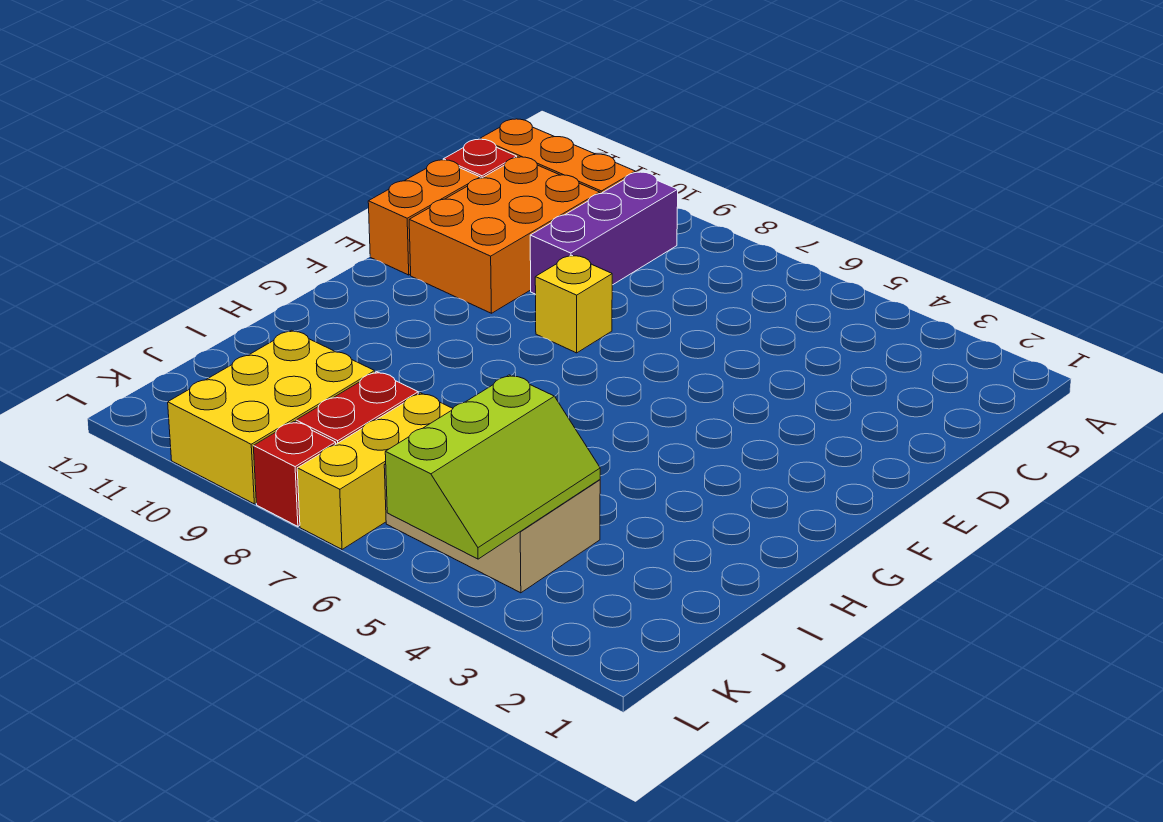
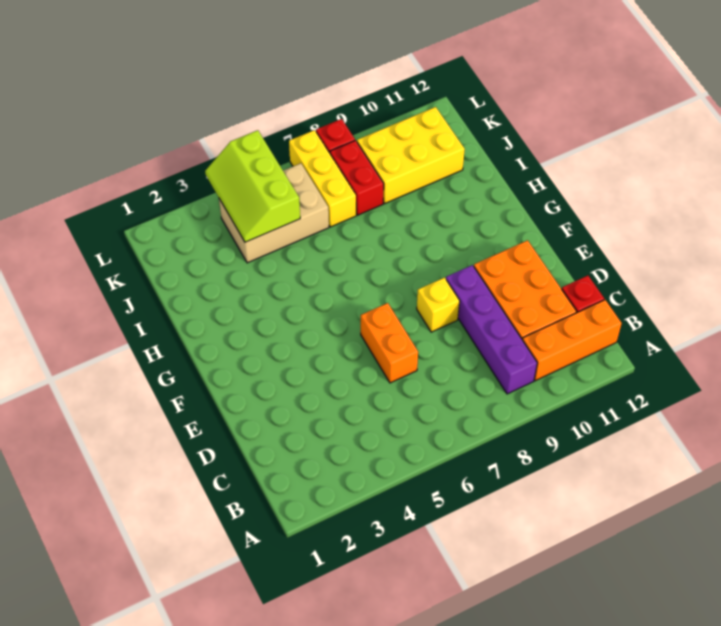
purple brick B9:D9 level 1 -> purple brick B9:E9 level 1
orange brick D12:E12 level 1 -> orange brick D6:E6 level 1
yellow brick J9:L10 level 1 -> yellow brick J9:K11 level 1

